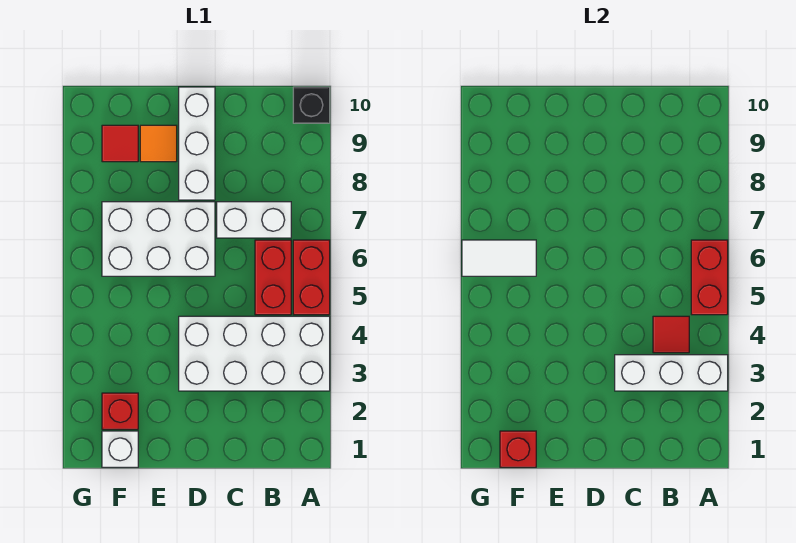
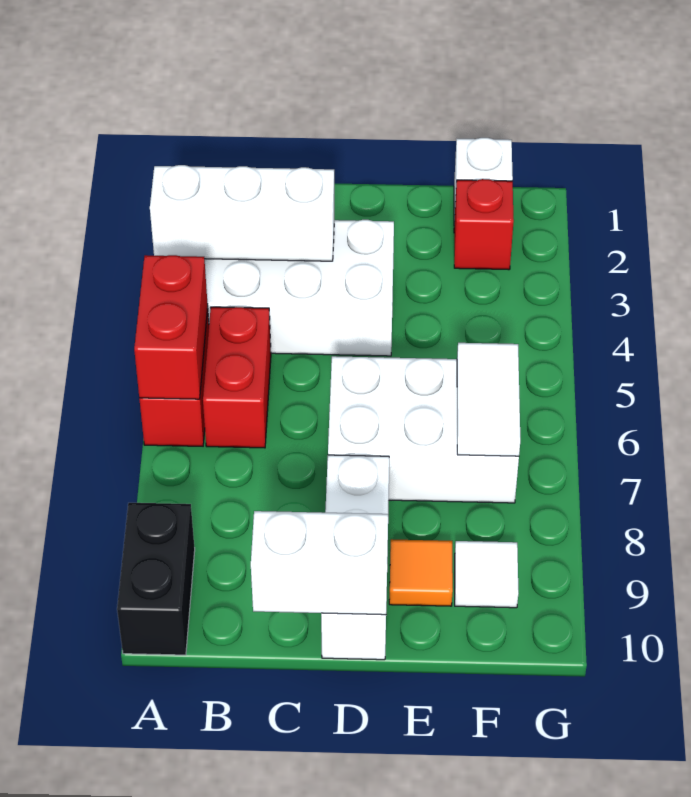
black brick A10 level 1 -> black brick A9:A10 level 1
red tile B4 level 2 -> none
white brick B7:C7 level 1 -> white brick C10:D10 level 2
red brick F1 level 2 -> none
white tile F6:G6 level 2 -> white tile F6:F7 level 2
red tile F9 level 1 -> white tile F9 level 1

